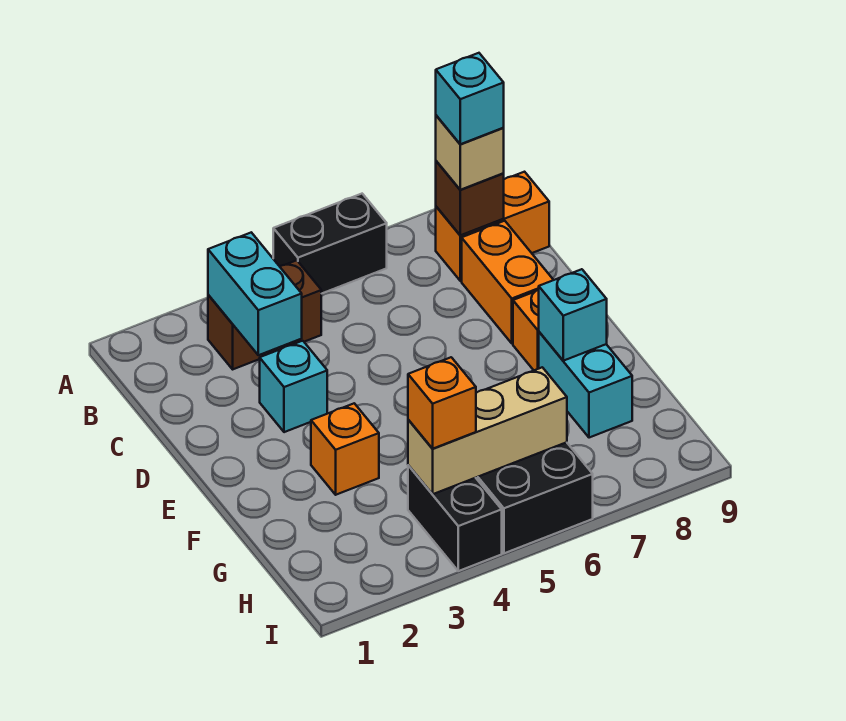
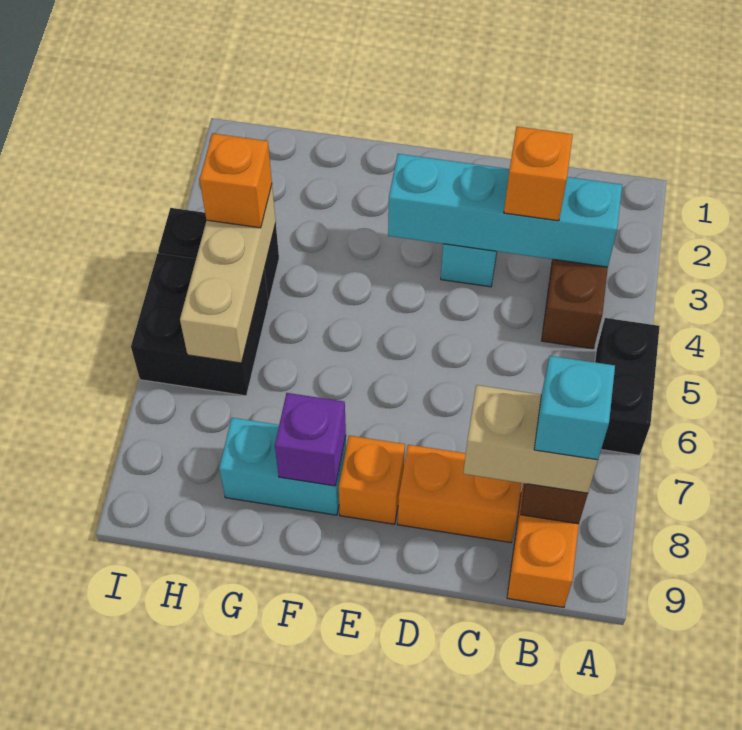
cyan brick B3:C3 level 2 -> cyan brick B3:E3 level 2
tan brick B8 level 3 -> tan brick B8:C8 level 3
orange brick F3 level 1 -> orange brick C3 level 3
cyan brick F8 level 2 -> purple brick F8 level 2

